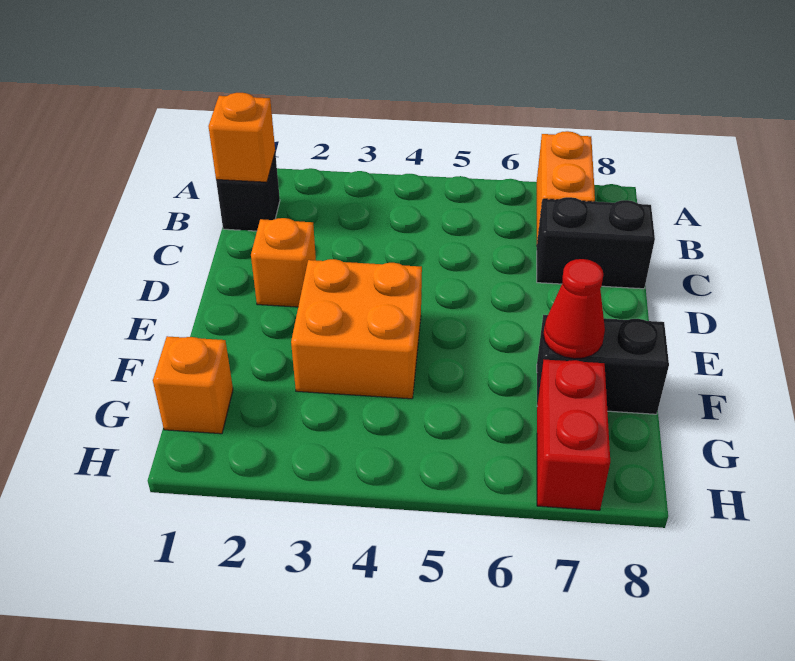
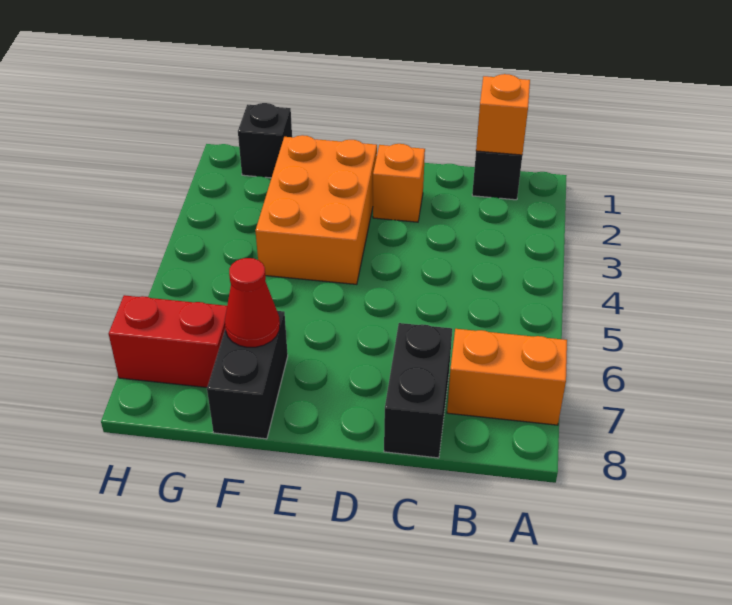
orange brick E3:F4 level 1 -> orange brick E2:F4 level 1
orange brick G1 level 1 -> black brick G1 level 1

